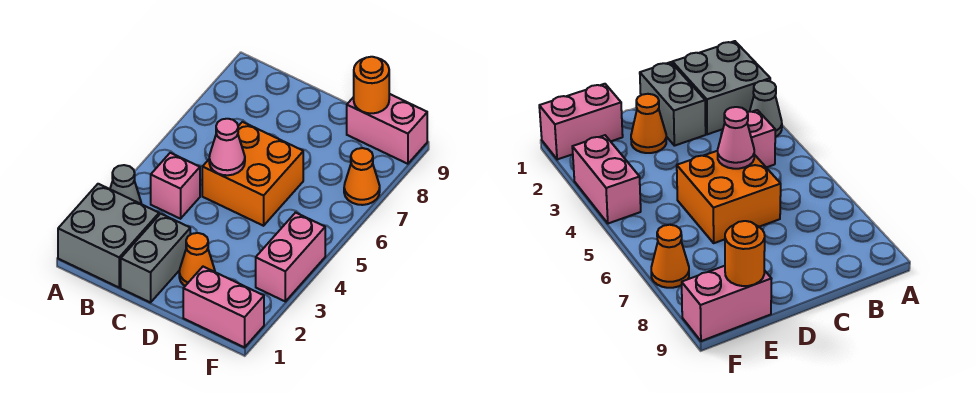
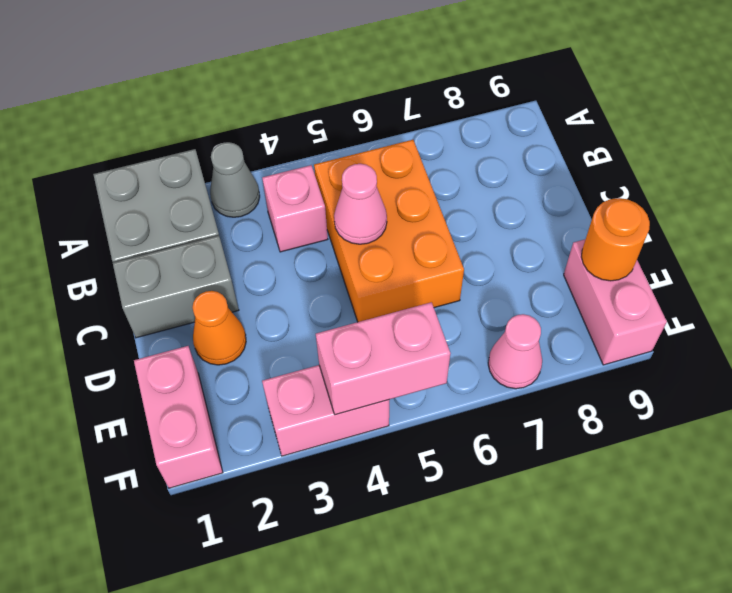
orange brick C5:D6 level 1 -> orange brick B5:D6 level 1
none -> pink brick F4:F5 level 2
orange cone F7 level 1 -> pink cone F7 level 1

